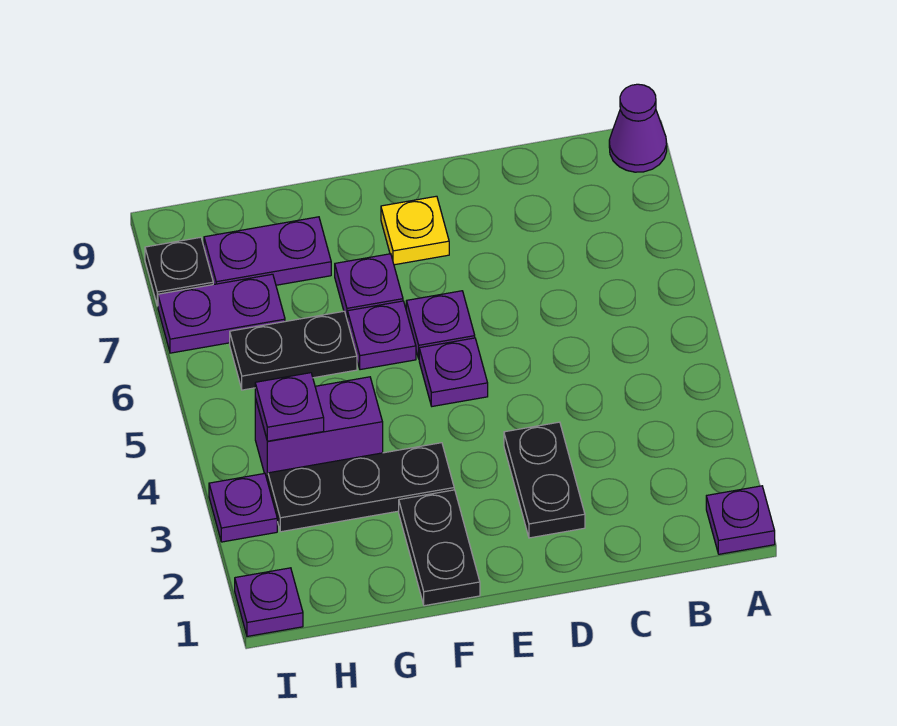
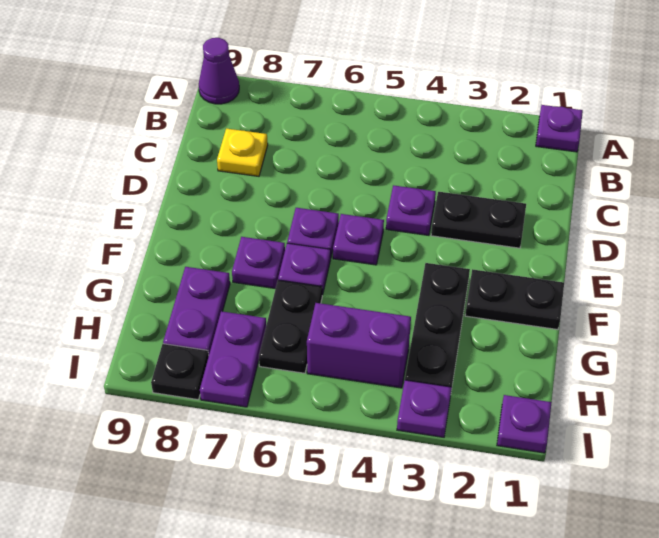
yellow plate E8 level 1 -> yellow plate C8 level 1
purple brick G4:H4 level 1 -> purple brick H4:H5 level 1
purple plate H4 level 2 -> purple plate D4 level 1

